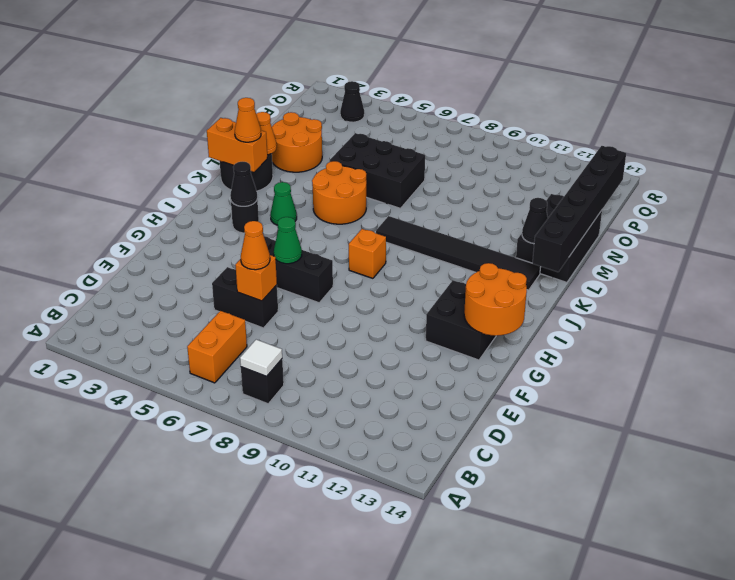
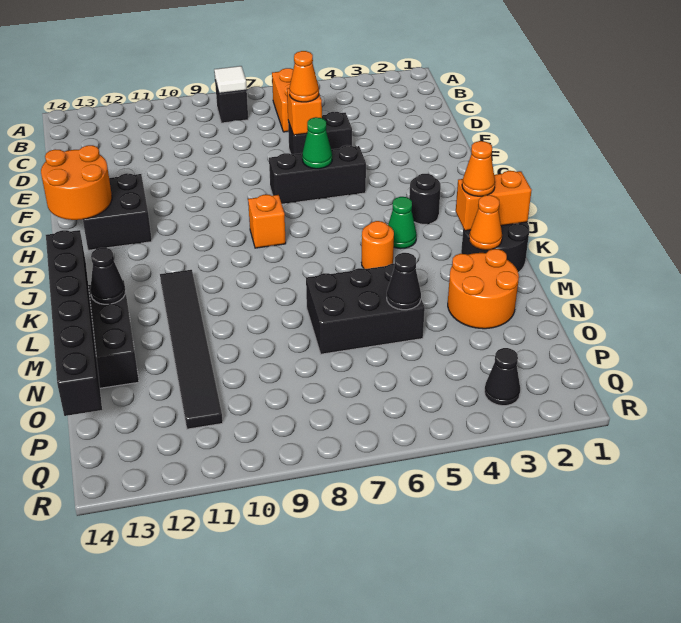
black cone I3 level 2 -> black cone N5 level 2
orange round brick K5:L6 level 1 -> orange round brick K5 level 1
black tile K8:K13 level 1 -> black tile K11:P11 level 1

